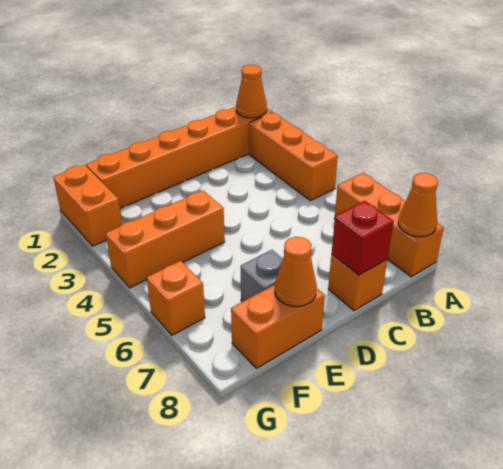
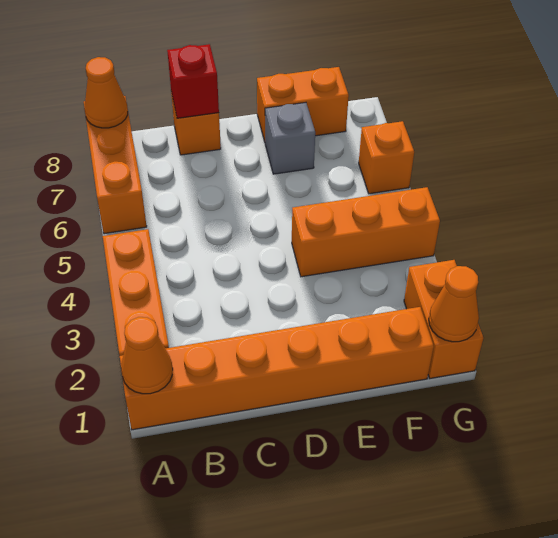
orange cone E8 level 2 -> orange cone G1 level 2

